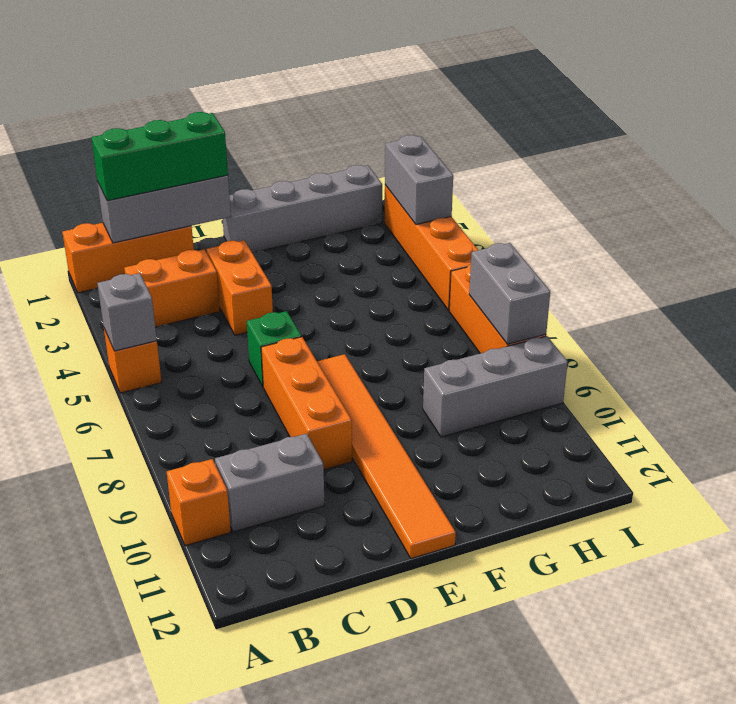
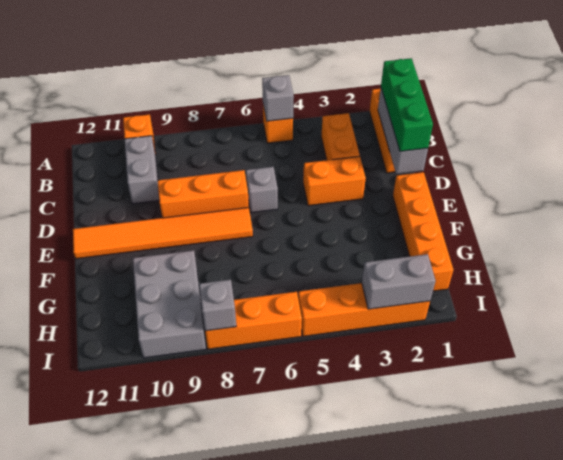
green brick D6 level 1 -> grey brick D6 level 1
grey brick E1:H1 level 1 -> orange brick E1:H1 level 1
grey brick G9:I9 level 1 -> grey brick G9:I10 level 1
grey brick I7:I8 level 2 -> grey brick I8 level 2

